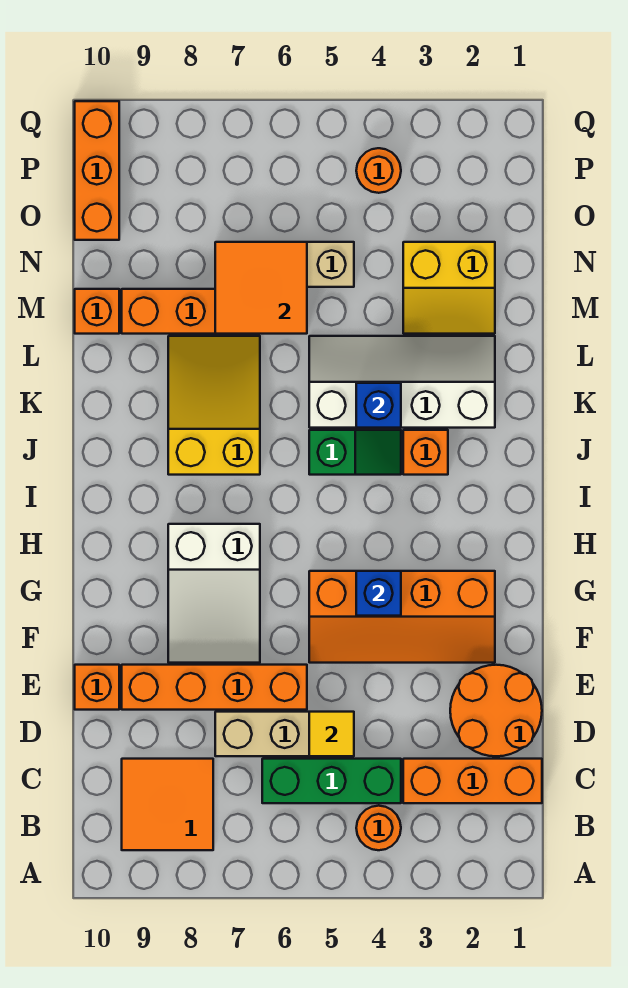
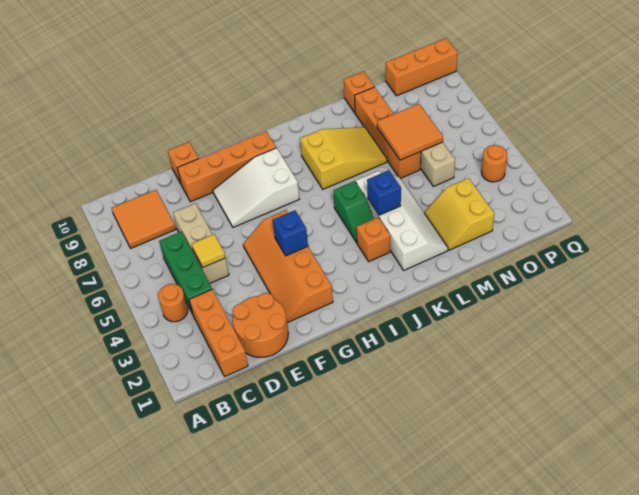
orange brick E6:E9 level 1 -> orange brick E9:H9 level 1

